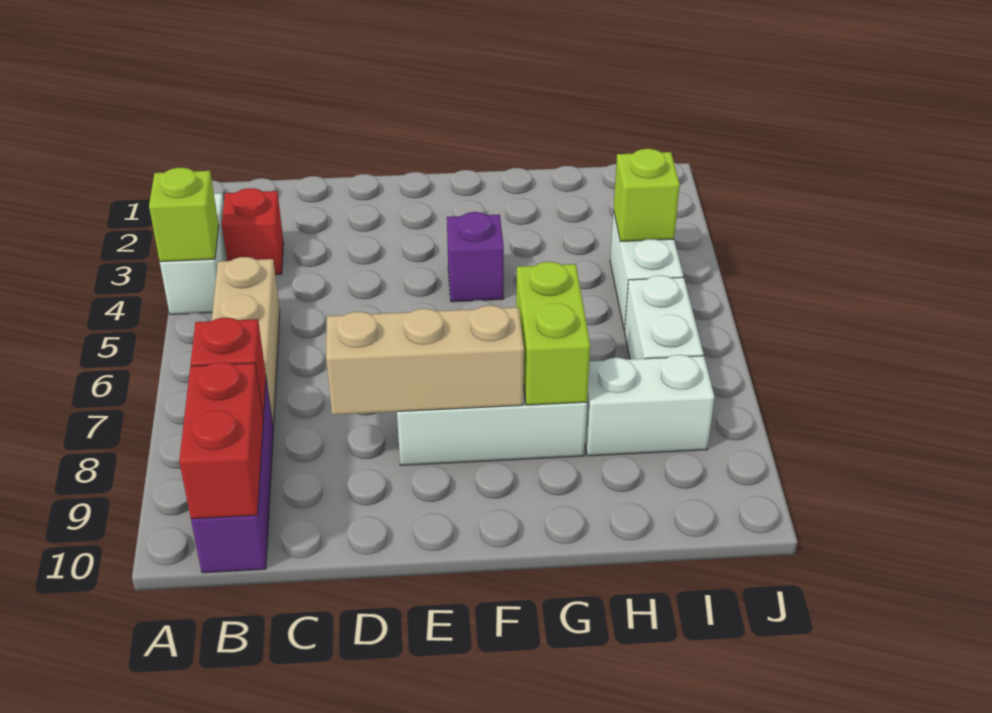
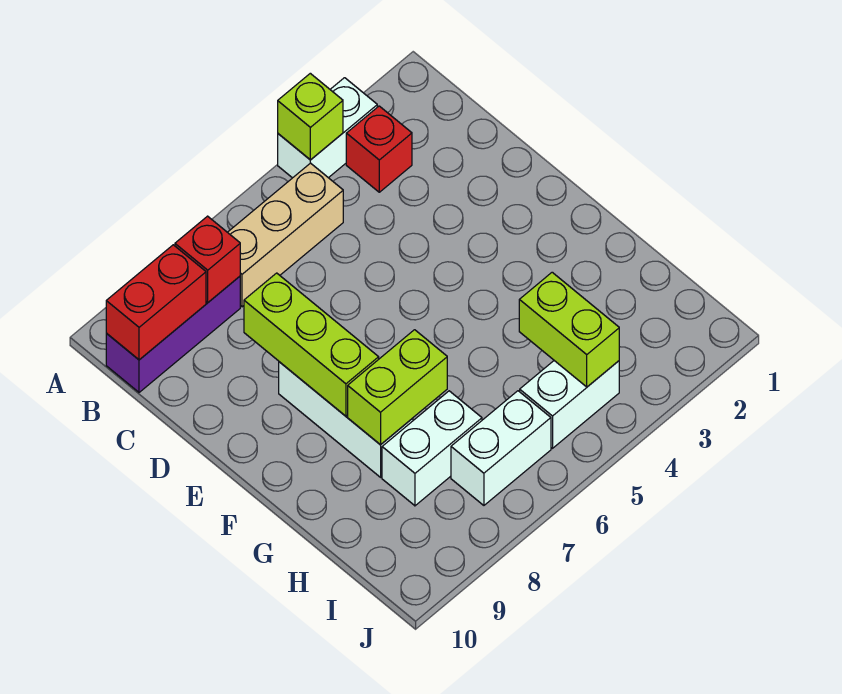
tan brick D8:F8 level 2 -> lime brick D8:F8 level 2
purple brick F4 level 1 -> none
white brick H8:I8 level 1 -> white brick H7:H8 level 1
lime brick I4 level 2 -> lime brick H4:I4 level 2

